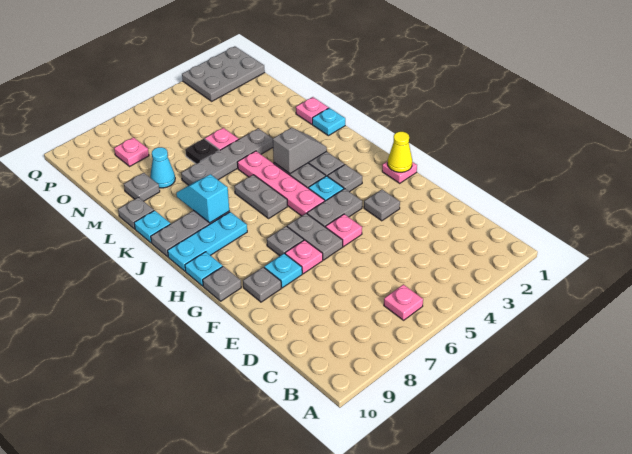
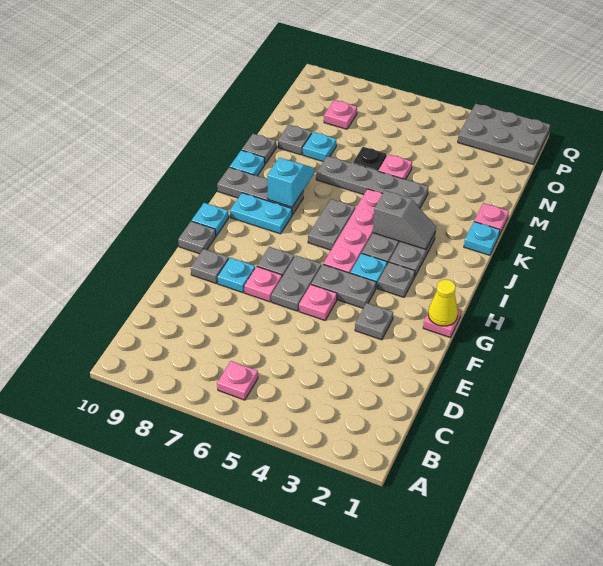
cyan plate I8:I10 level 1 -> cyan plate I8:I9 level 1
cyan cone M8 level 1 -> cyan plate M8 level 1

